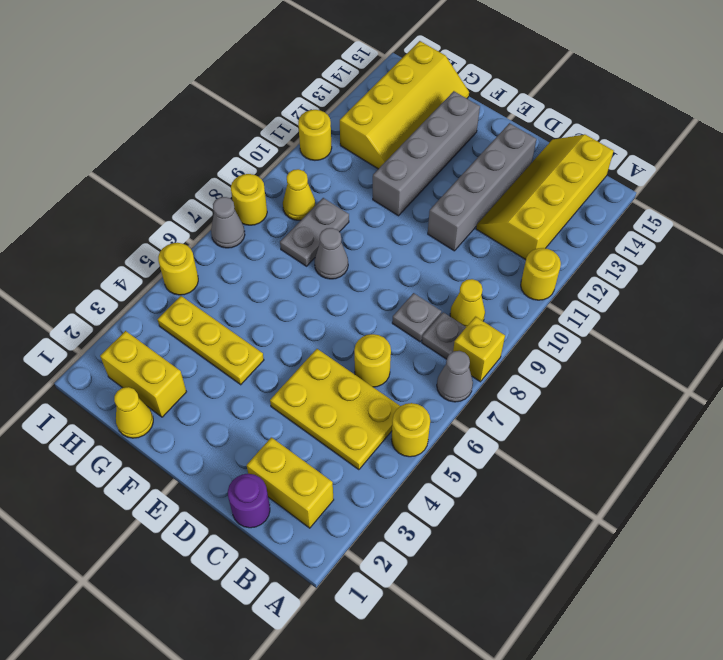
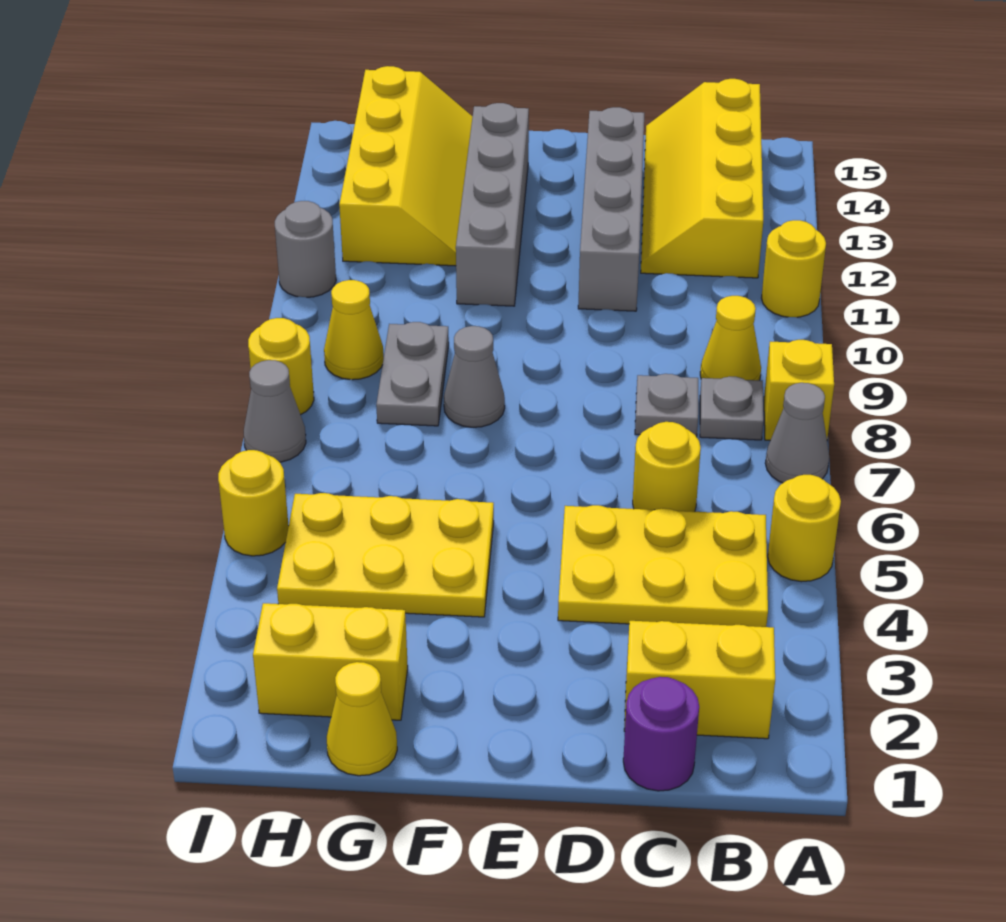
yellow plate F4:H4 level 1 -> yellow plate F4:H5 level 1
yellow round brick I11 level 1 -> grey round brick I11 level 1

